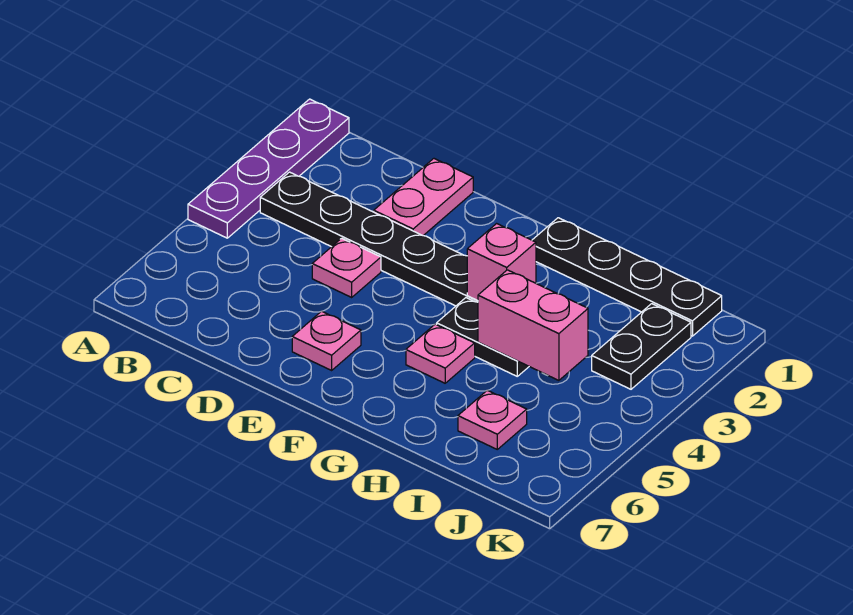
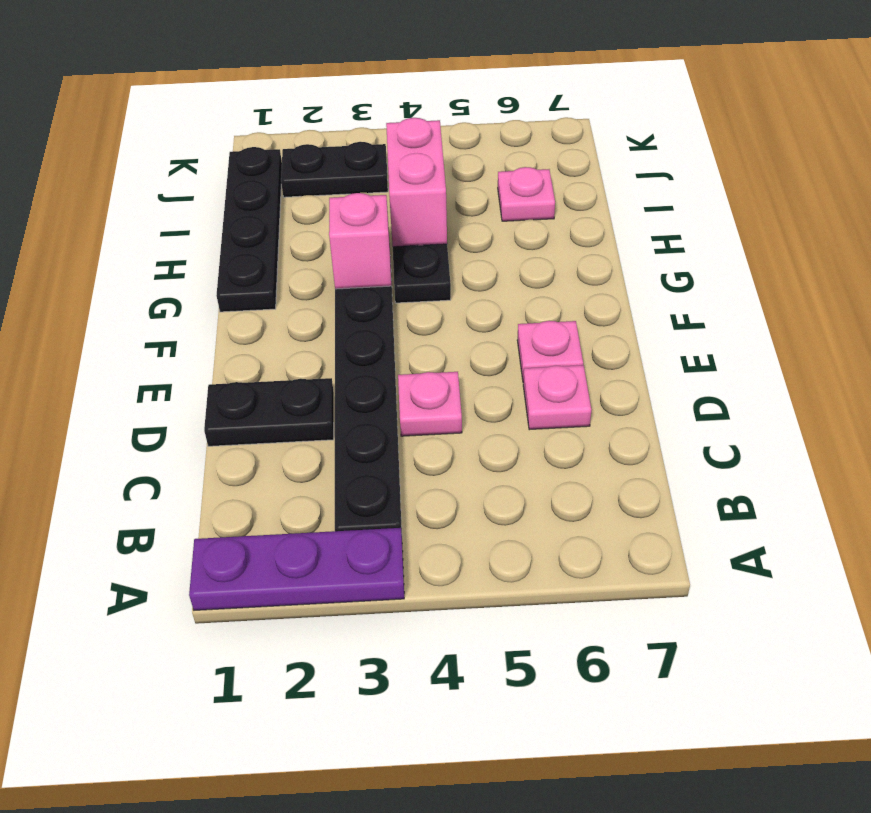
purple plate A1:A4 level 1 -> purple plate A1:A3 level 1
pink plate D1:D2 level 1 -> black plate D1:D2 level 1
pink plate G5 level 1 -> pink plate D6 level 1

